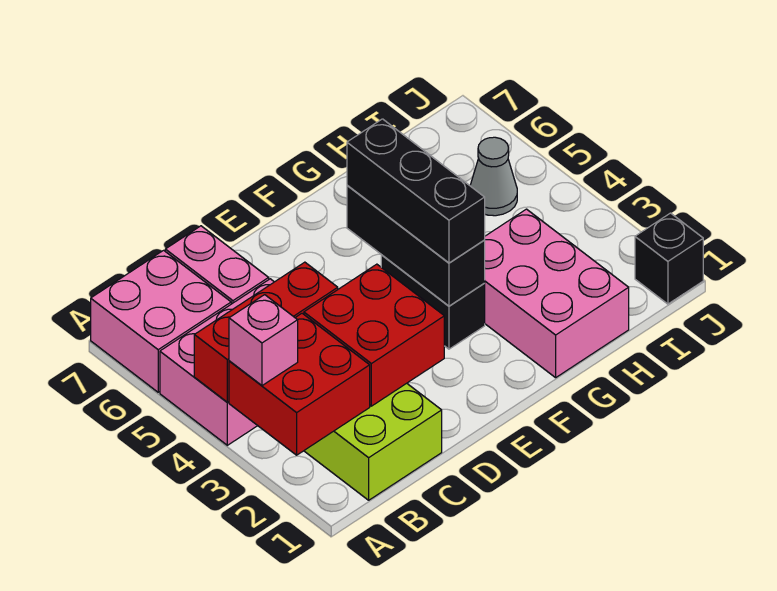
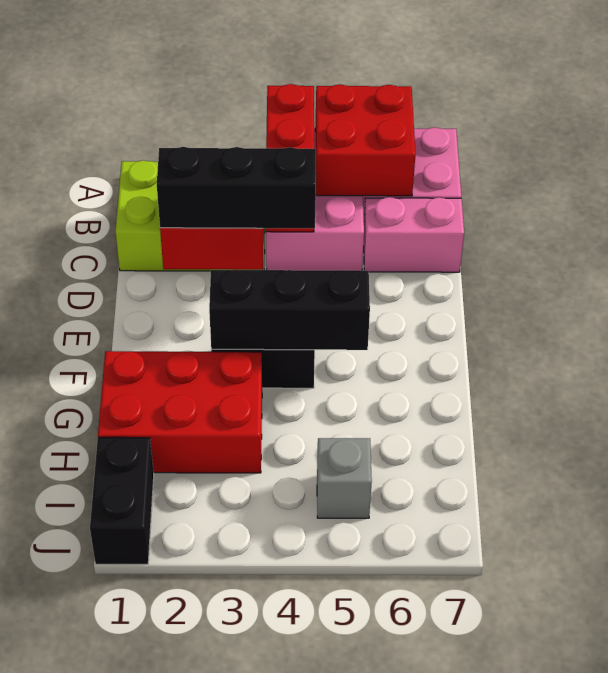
red brick A2:B3 level 2 -> red brick A5:B6 level 2
pink brick A3 level 3 -> none
black brick F3:F5 level 3 -> black brick D2:D4 level 3
pink brick G1:H3 level 1 -> red brick G1:H3 level 1
grey cone I5 level 1 -> grey brick I5 level 1
black brick J1 level 1 -> black brick I1:J1 level 1

